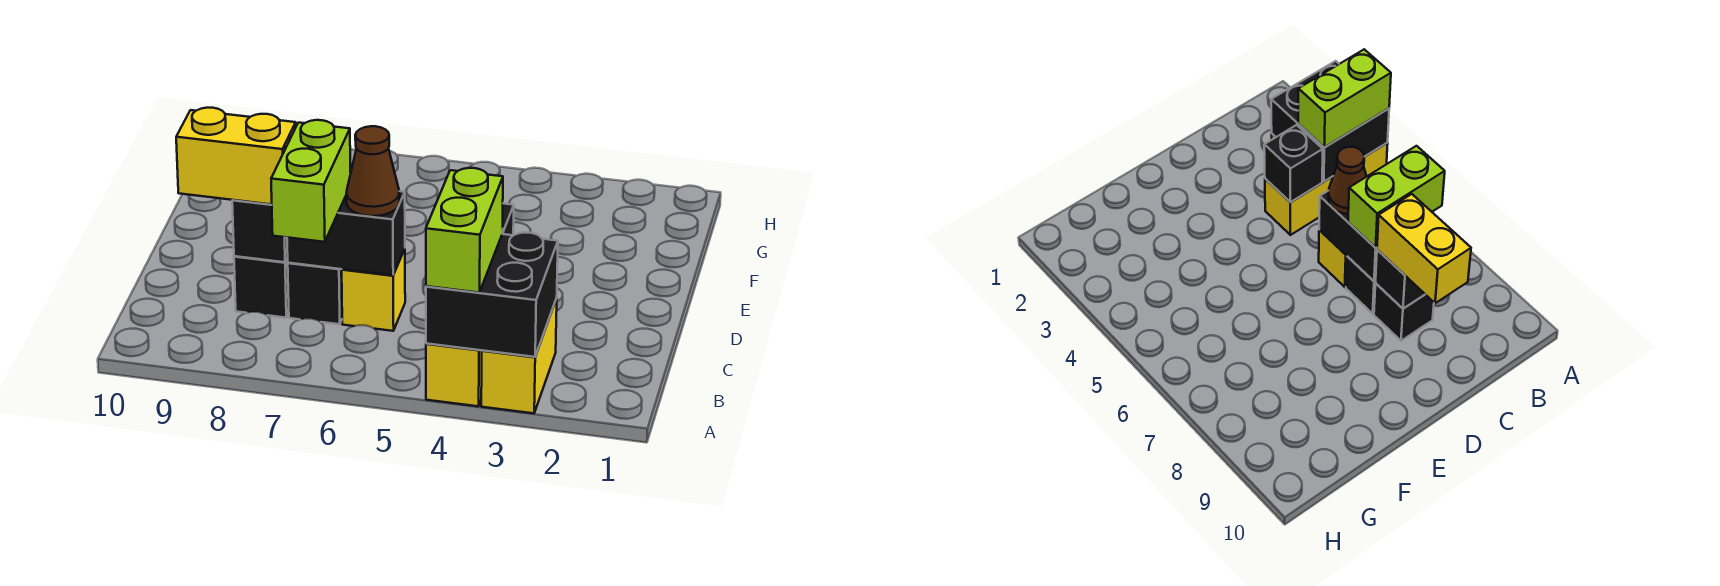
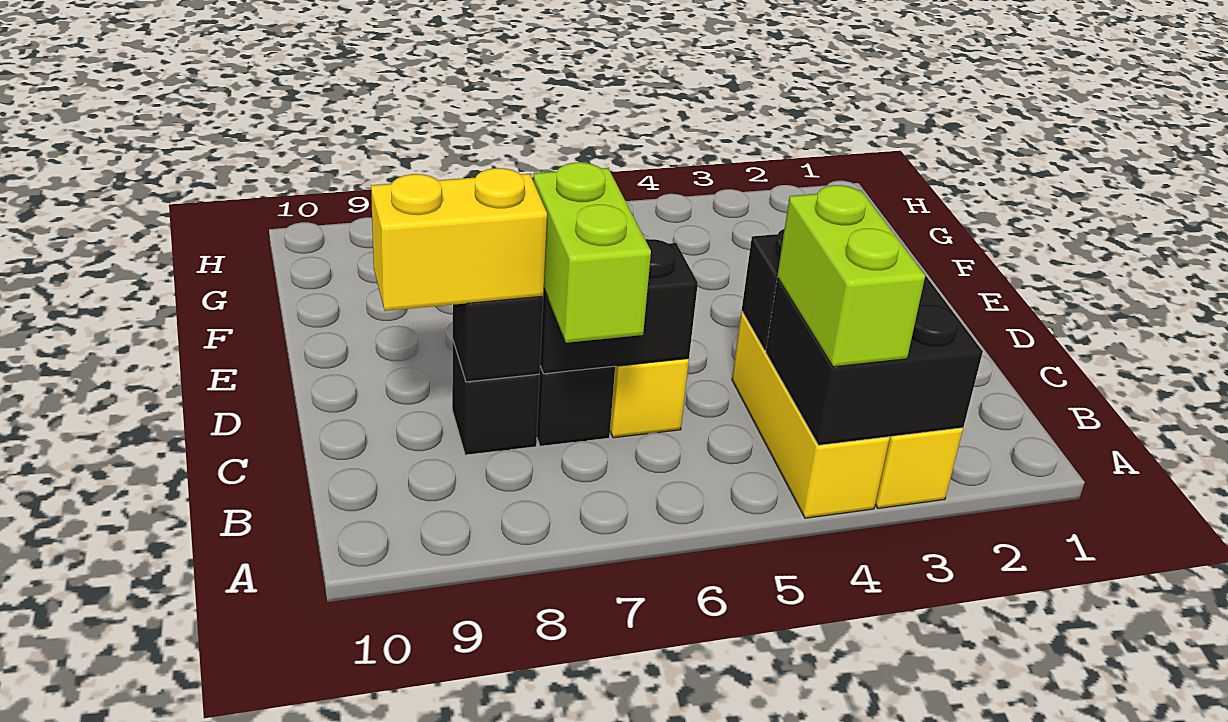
brown cone C6 level 3 -> none

